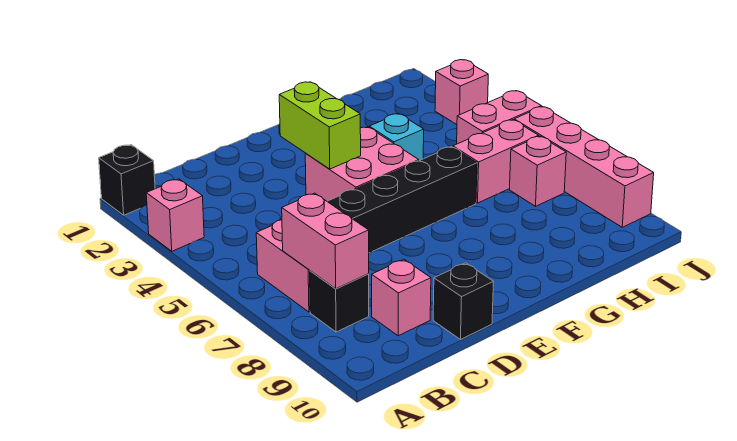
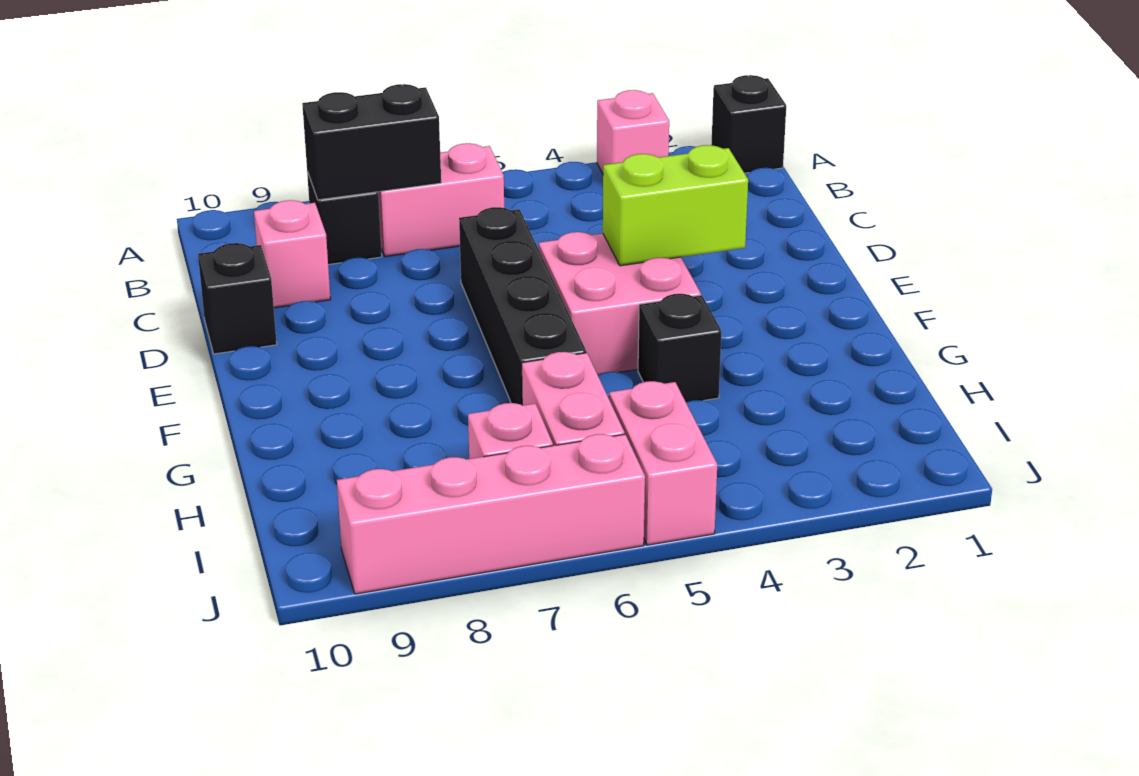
pink brick B7:B8 level 2 -> black brick B7:B8 level 2
cyan brick G4 level 1 -> black brick G4 level 1
pink brick J3 level 1 -> none

